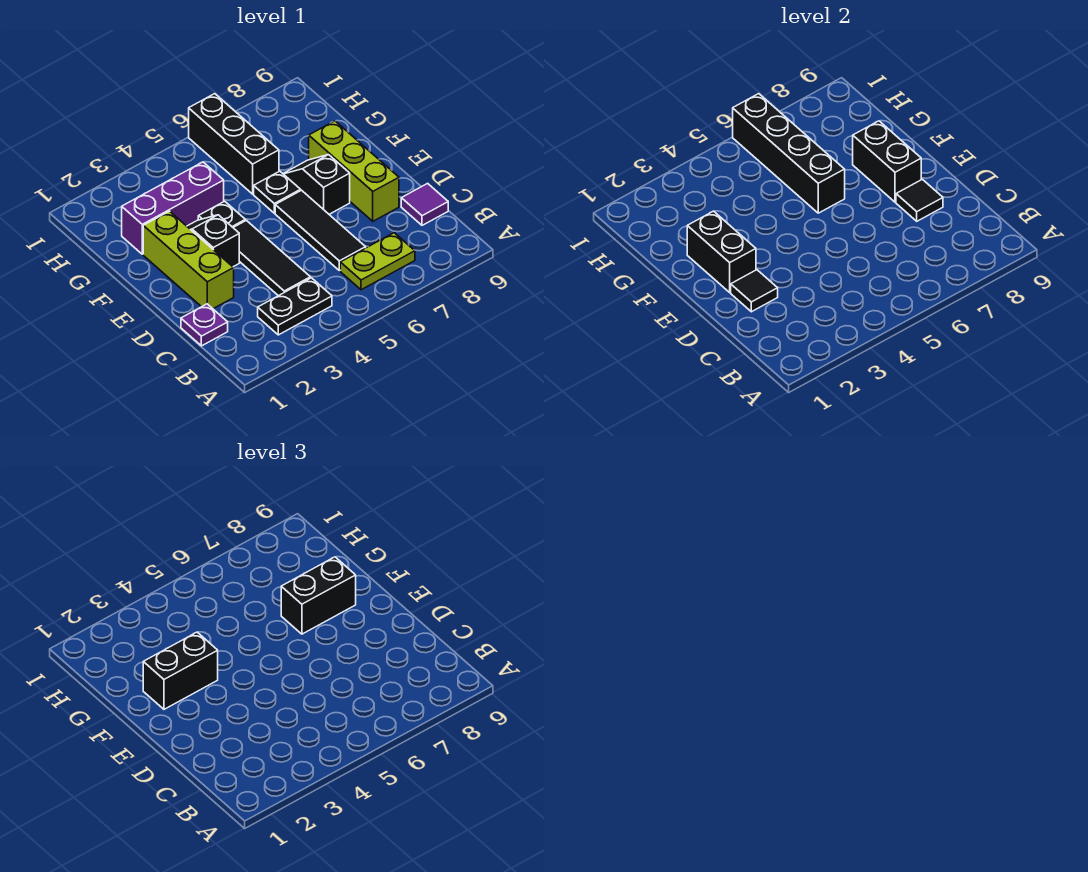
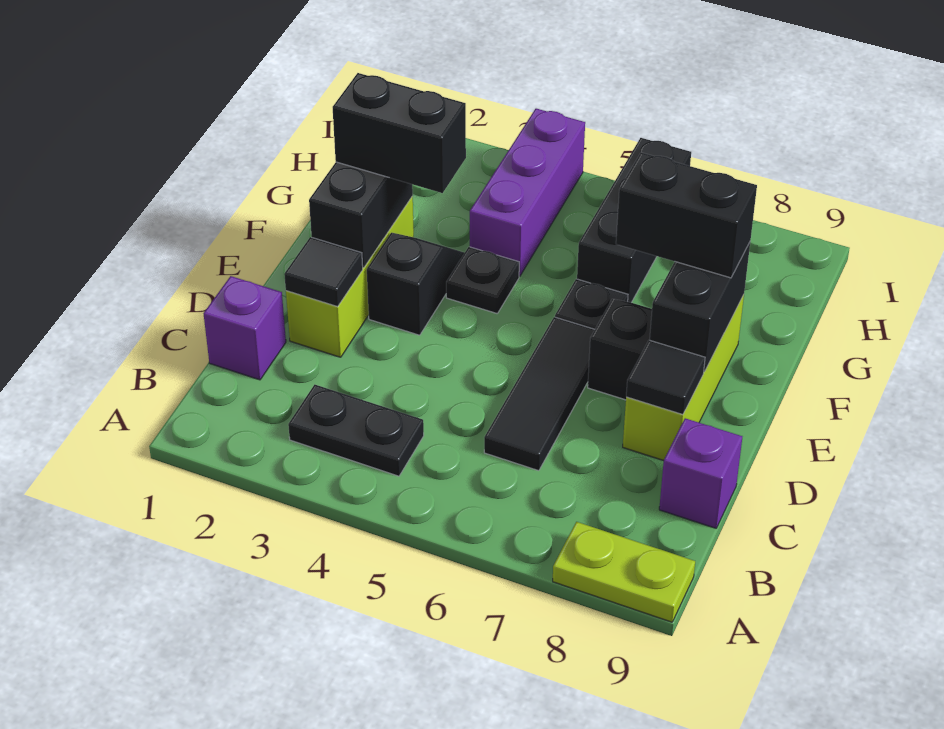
lime plate B6:B7 level 1 -> lime plate A8:A9 level 1
purple plate C1 level 1 -> purple brick C1 level 1
black tile C4:E4 level 1 -> none
purple tile C9 level 1 -> purple brick C9 level 1
black brick F6:I6 level 2 -> none
purple brick G2:G4 level 1 -> purple brick G4:I4 level 1

